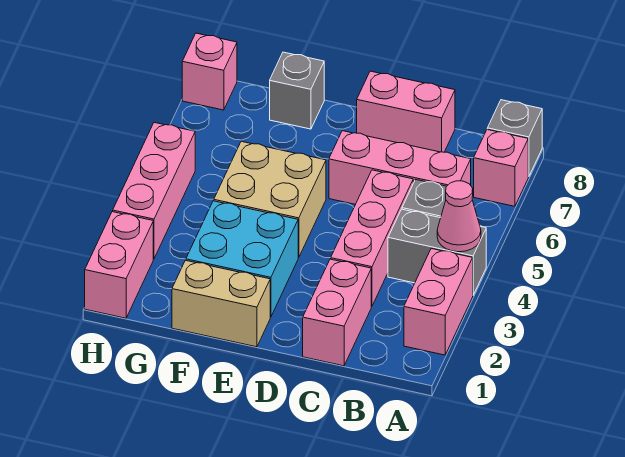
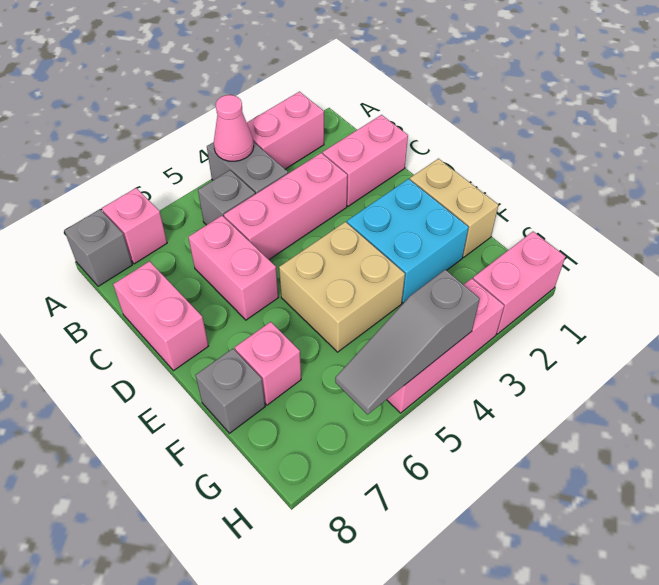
pink brick B6:D6 level 1 -> pink brick C6:D6 level 1
none -> grey slope H4:H6 level 2 top 4
pink brick H8 level 1 -> pink brick F7 level 1

